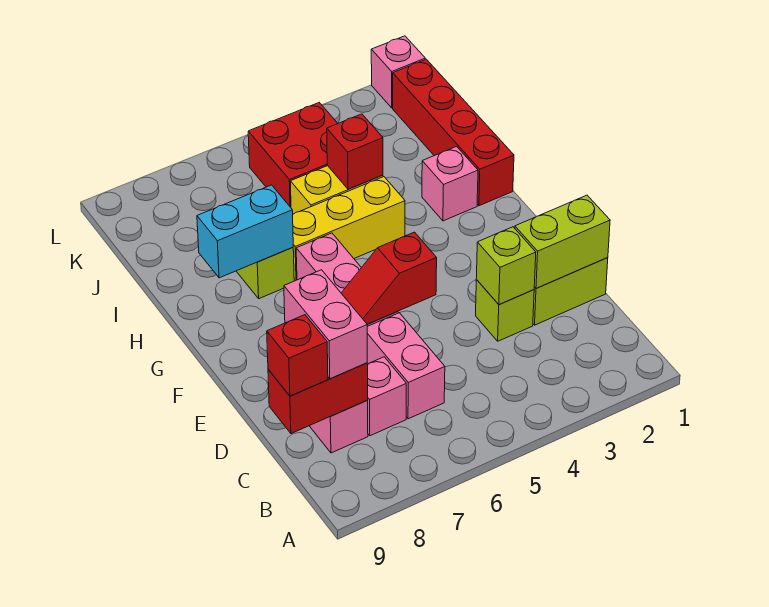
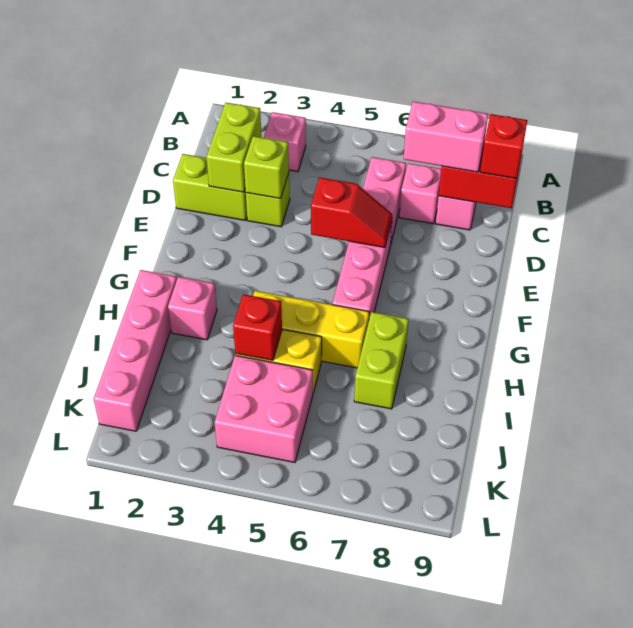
pink brick C8:D8 level 3 -> pink brick C7:C8 level 3
lime brick D1:D2 level 2 -> lime brick C2:D2 level 2
red brick H1:K1 level 1 -> pink brick H1:K1 level 1
cyan brick H7:H8 level 2 -> none
red brick J4:K5 level 1 -> pink brick J4:K5 level 1
pink brick L1 level 1 -> pink brick B3 level 1

